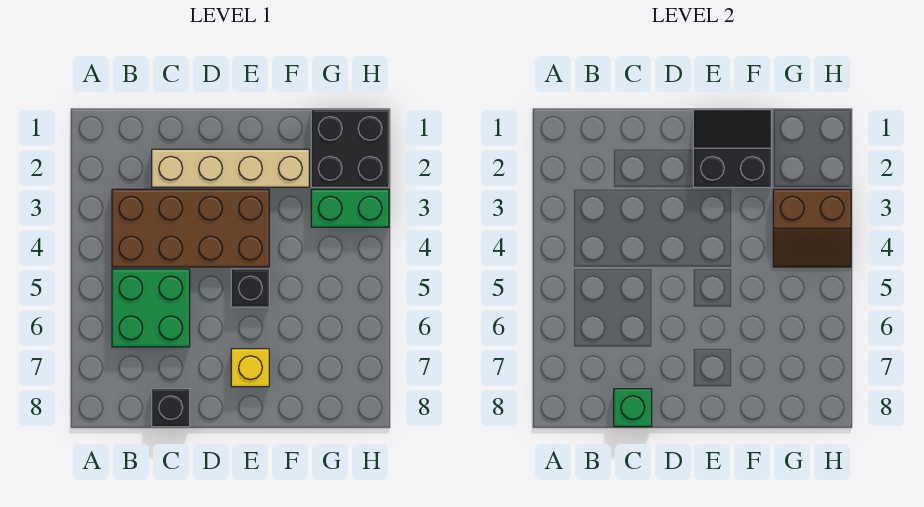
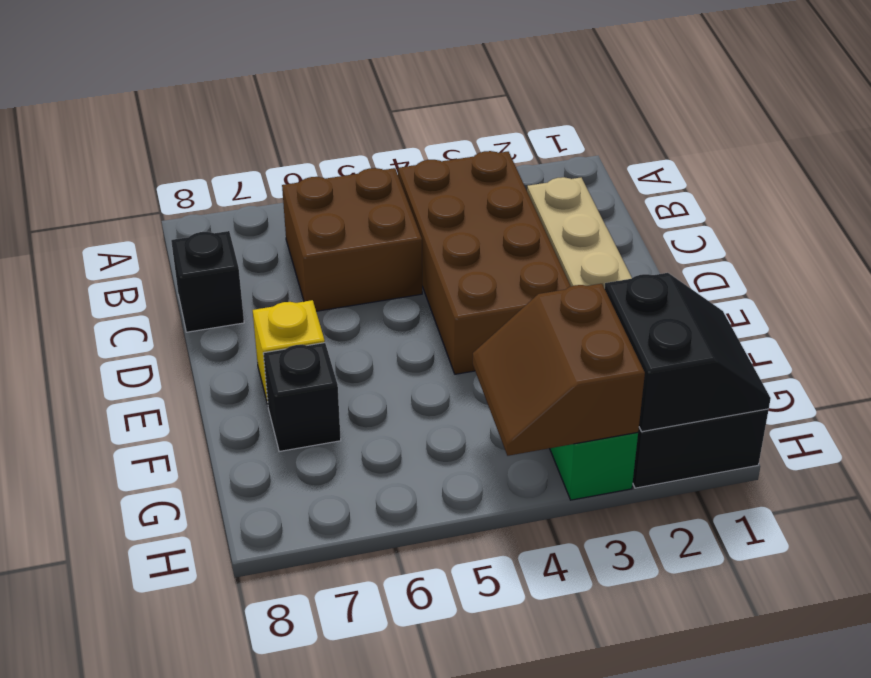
green brick B5:C6 level 1 -> brown brick B5:C6 level 1
green brick C8 level 2 -> none
black slope E1:F2 level 2 top 2 -> black slope G1:H2 level 2 top 2
black brick E5 level 1 -> black brick F7 level 1

